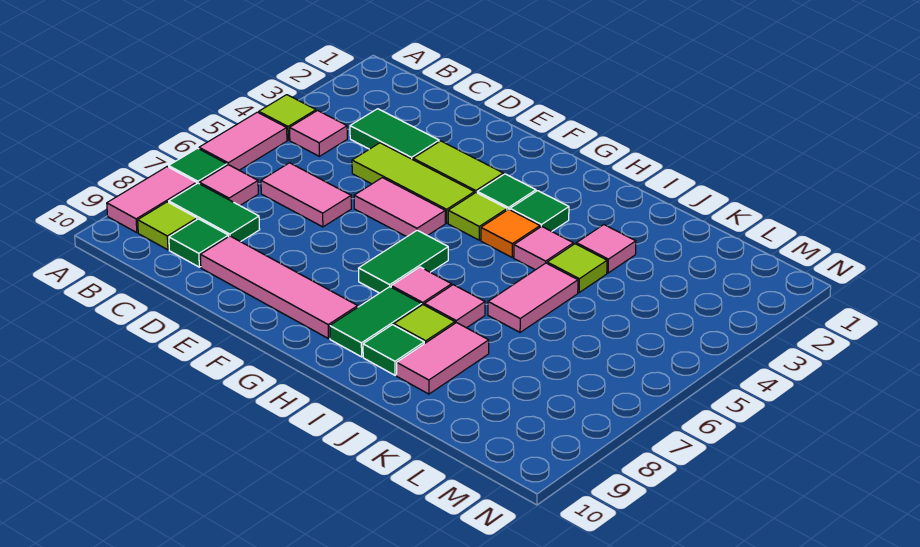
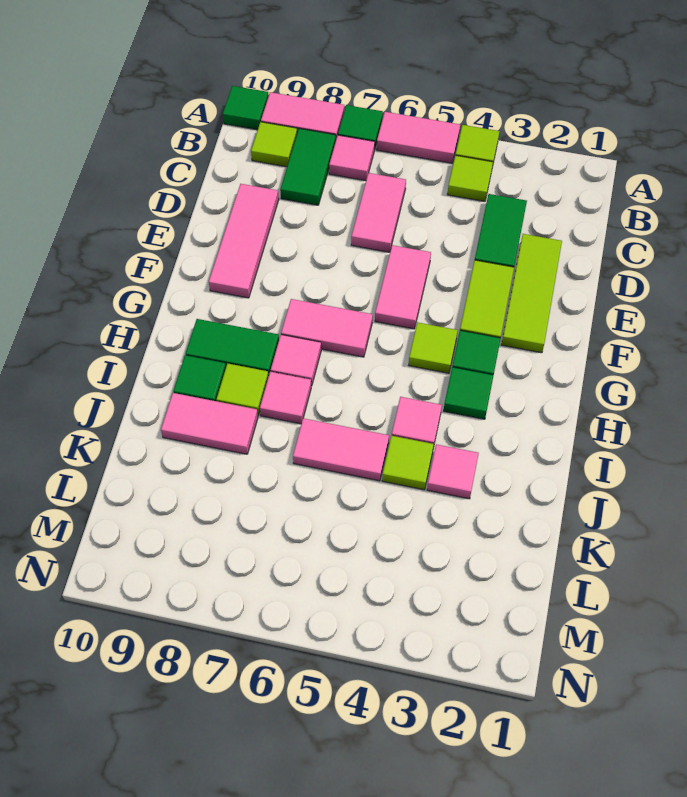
pink tile B4 level 1 -> lime tile B4 level 1
green tile C9 level 1 -> green tile A10 level 1
lime tile D4:F4 level 1 -> lime tile D2:F2 level 1
pink tile D9:G9 level 1 -> pink tile D9:F9 level 1
green tile G6:G7 level 1 -> pink tile G6:G7 level 1
orange tile H4 level 1 -> none

